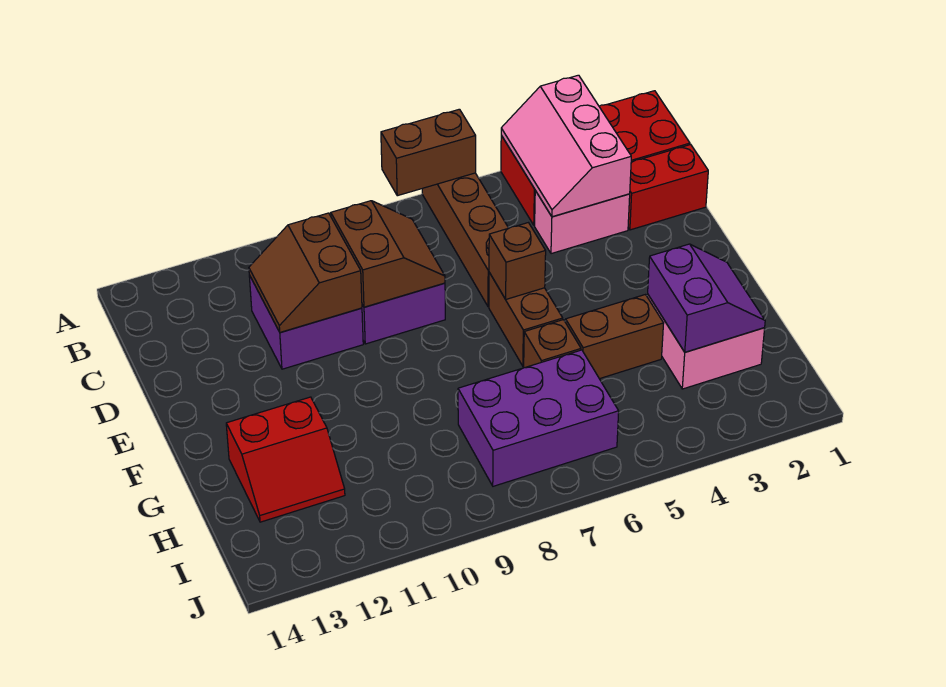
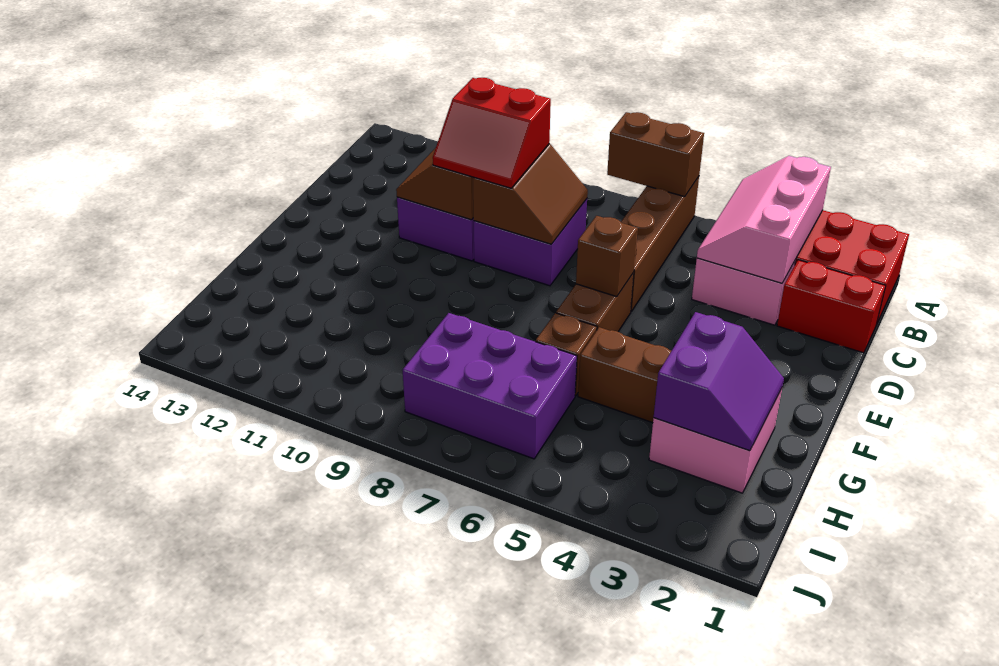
red slope G12:H13 level 1 top G -> red slope C9:D10 level 3 top C

